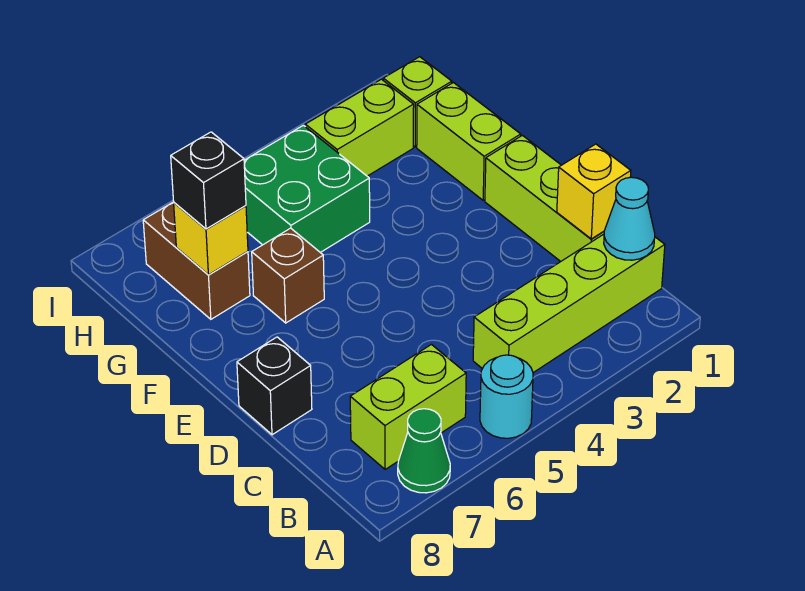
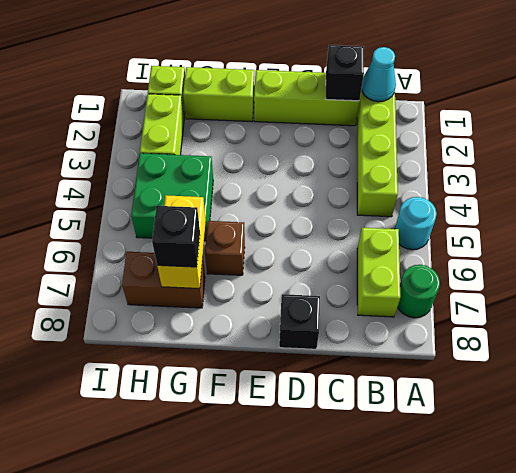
green cone A7 level 1 -> green round brick A7 level 1
yellow brick C1 level 2 -> black brick C1 level 2
yellow brick G7 level 2 -> yellow brick G6:G7 level 2

